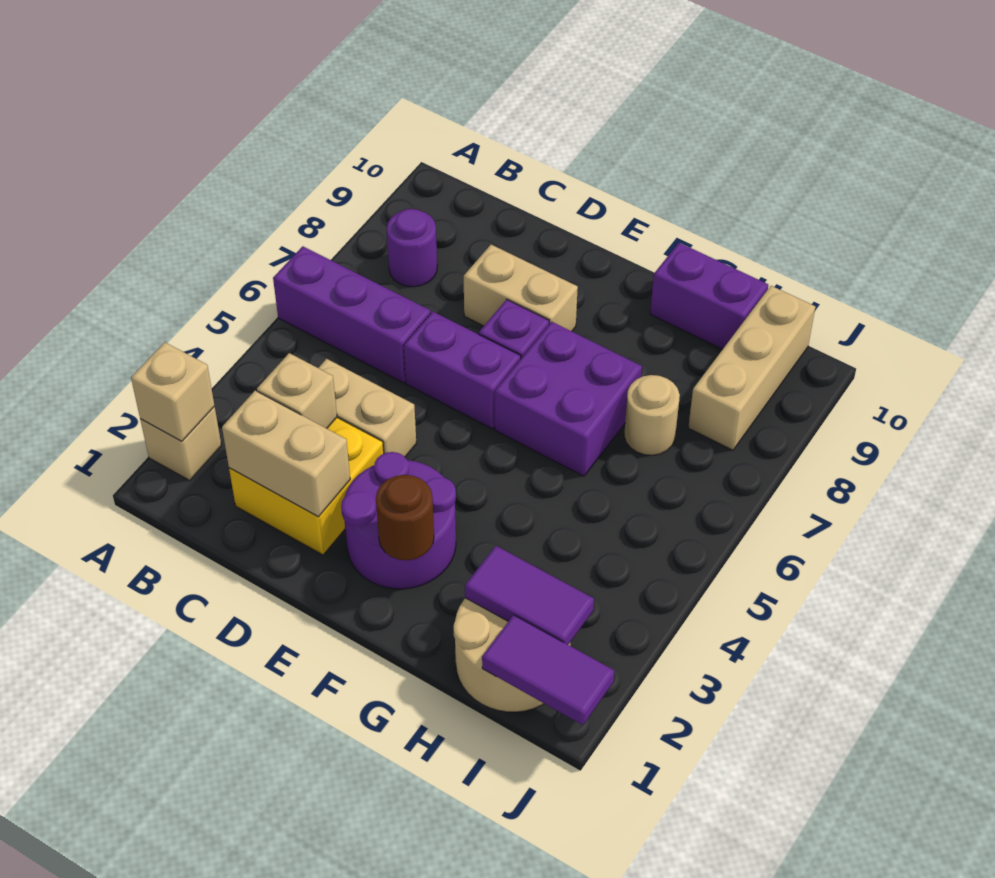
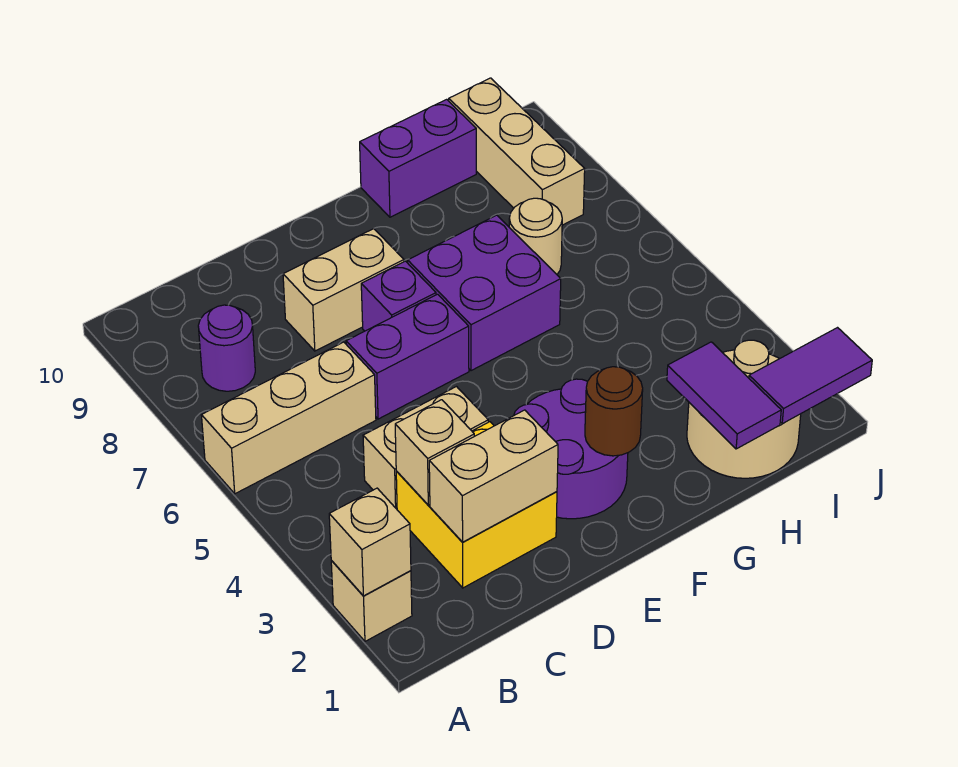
purple brick A6:C6 level 1 -> tan brick A6:C6 level 1
purple tile H2:I2 level 2 -> purple tile H1:H2 level 2

